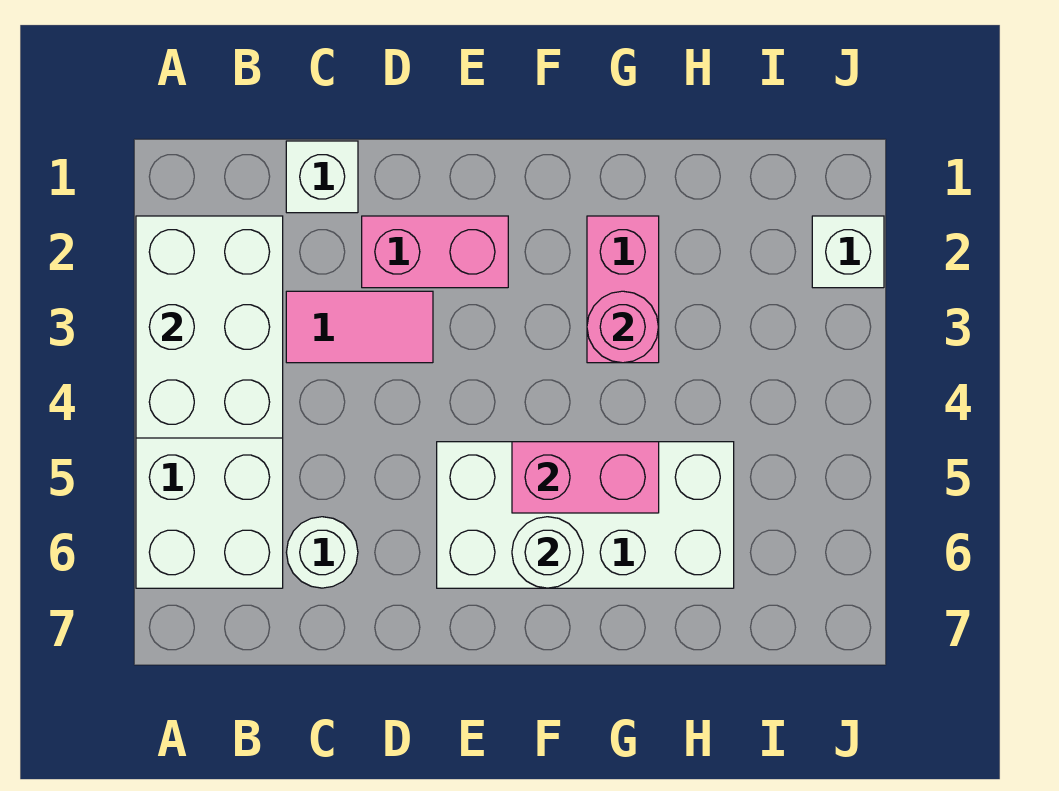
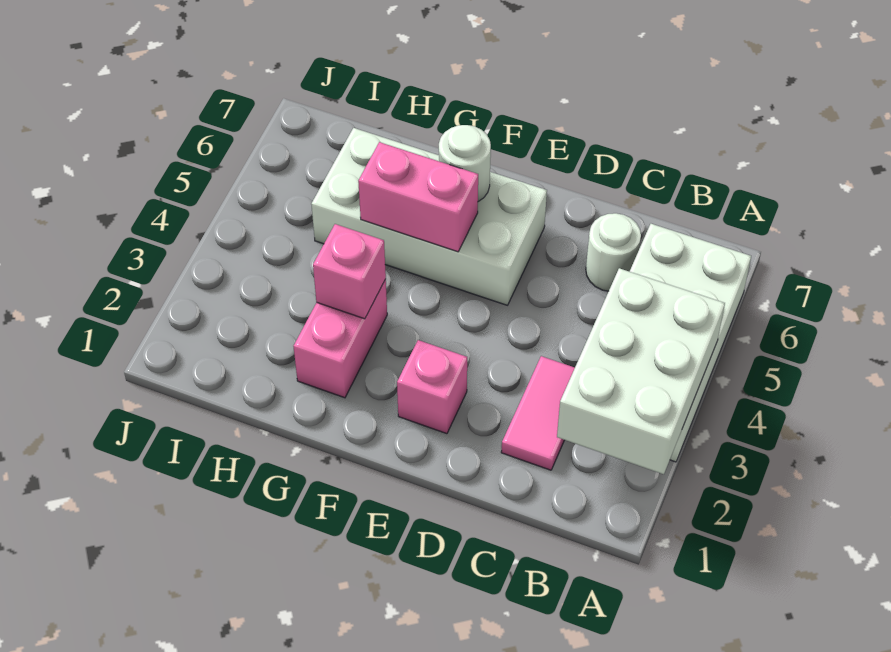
white brick C1 level 1 -> none
pink tile C3:D3 level 1 -> pink tile C2:C3 level 1
pink brick D2:E2 level 1 -> pink brick E2 level 1
pink round brick G3 level 2 -> pink brick G3 level 2
white brick J2 level 1 -> none

